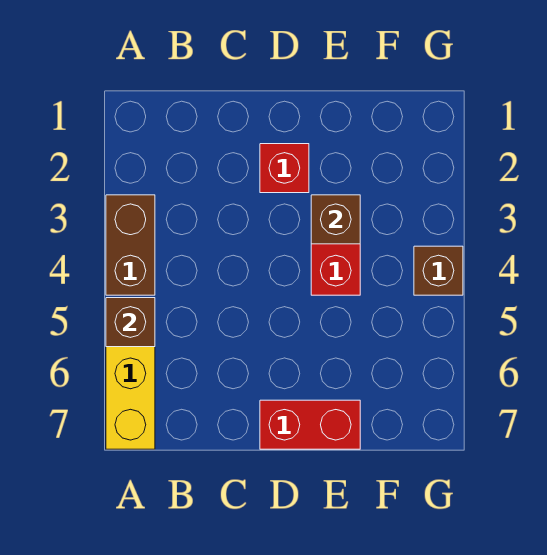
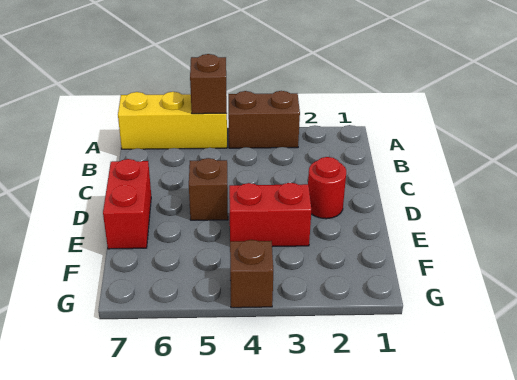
red brick D2 level 1 -> red round brick D2 level 1
brown brick E3 level 2 -> brown brick D5 level 1

